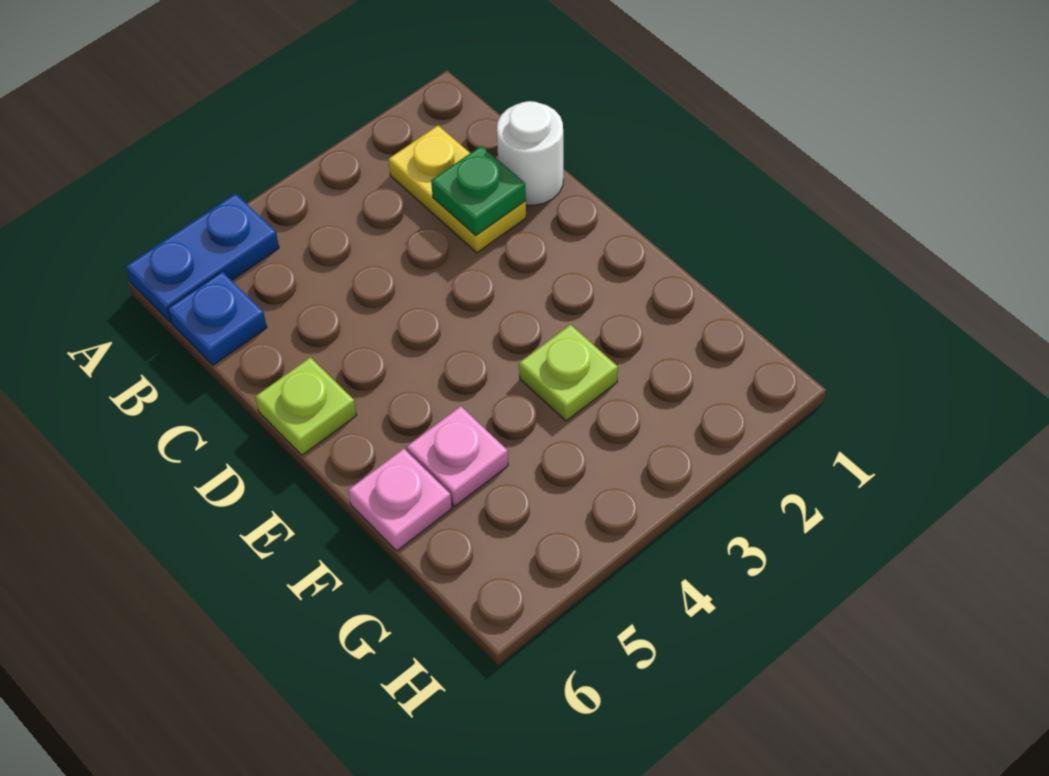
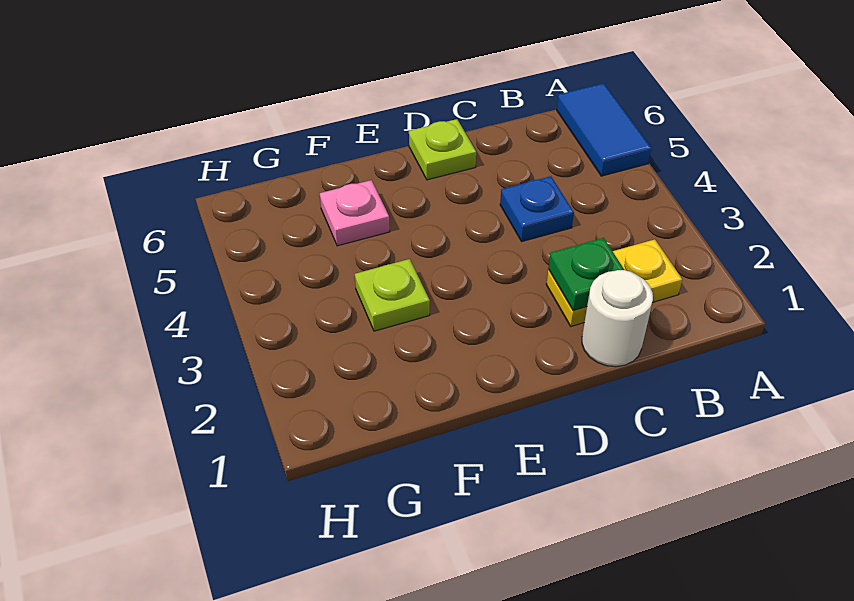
blue plate A5:A6 level 1 -> blue tile A5:A6 level 1
blue plate B6 level 1 -> blue plate C4 level 1
pink plate F6 level 1 -> none

